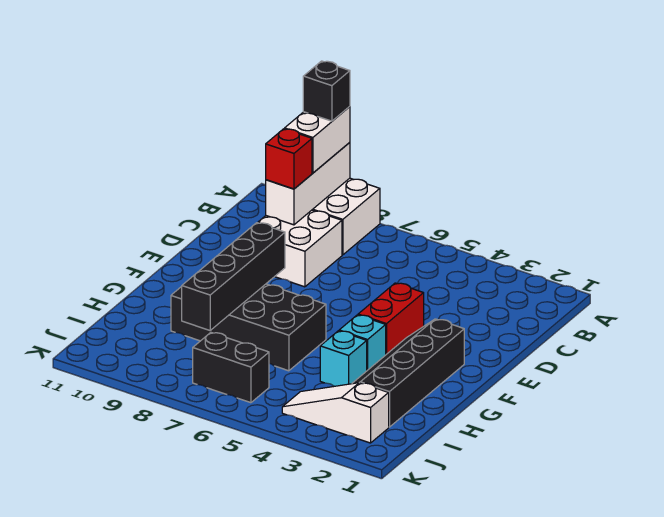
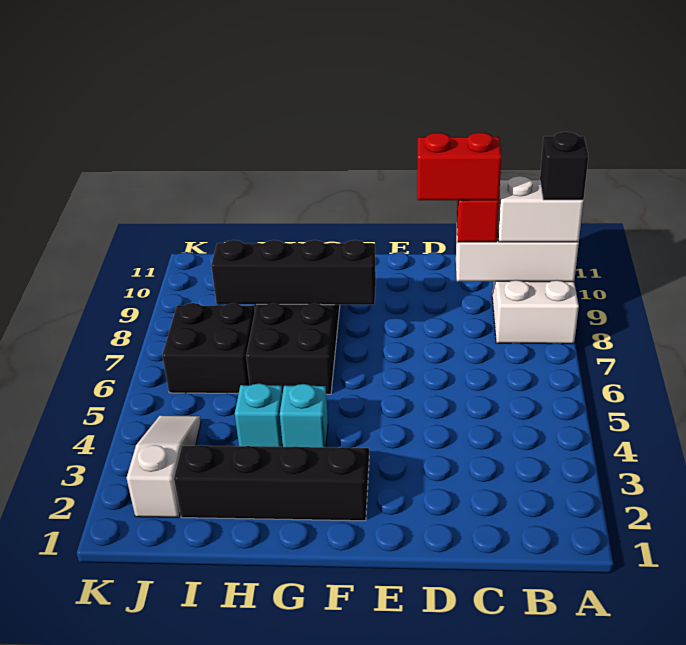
white brick C8:D9 level 1 -> none
red brick E4:F4 level 1 -> red brick C9:D9 level 4
black brick J6:J7 level 1 -> black brick I6:J7 level 1

